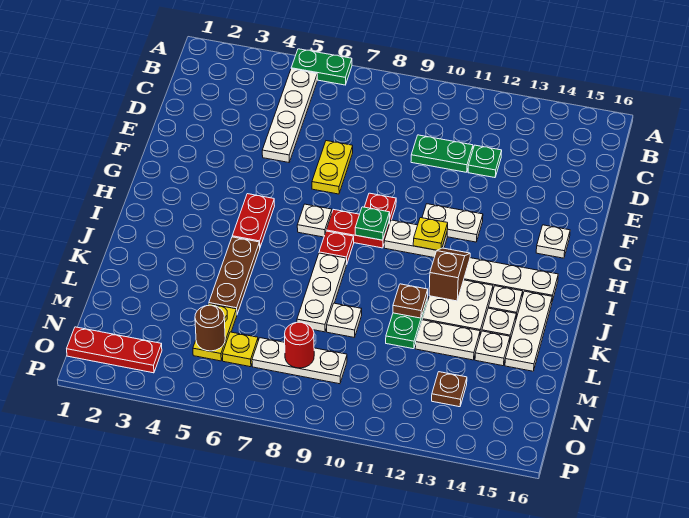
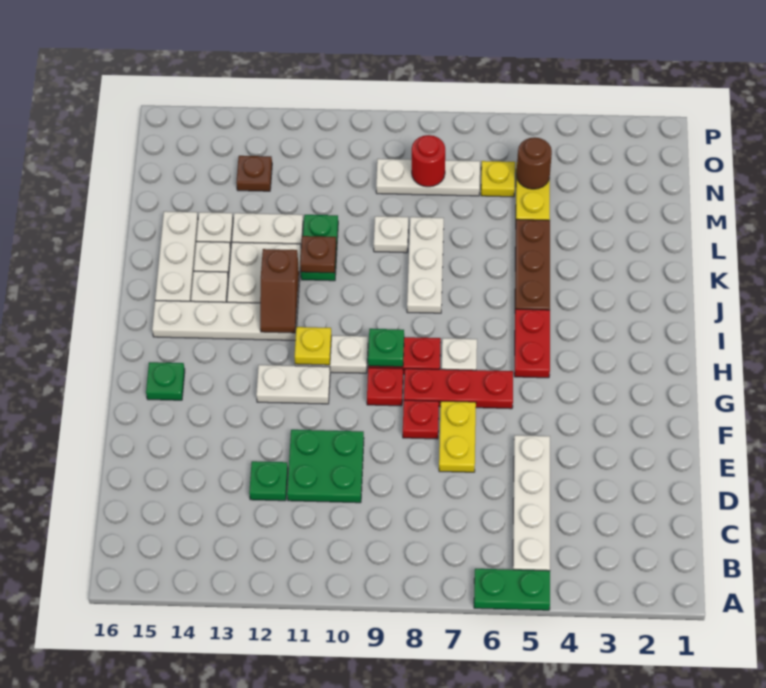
green plate D10:D11 level 1 -> green plate D10:E11 level 1
white plate G15 level 1 -> green plate G15 level 1
red plate I8 level 1 -> red plate F8 level 1
red plate O1:O3 level 1 -> red plate G6:G8 level 1

